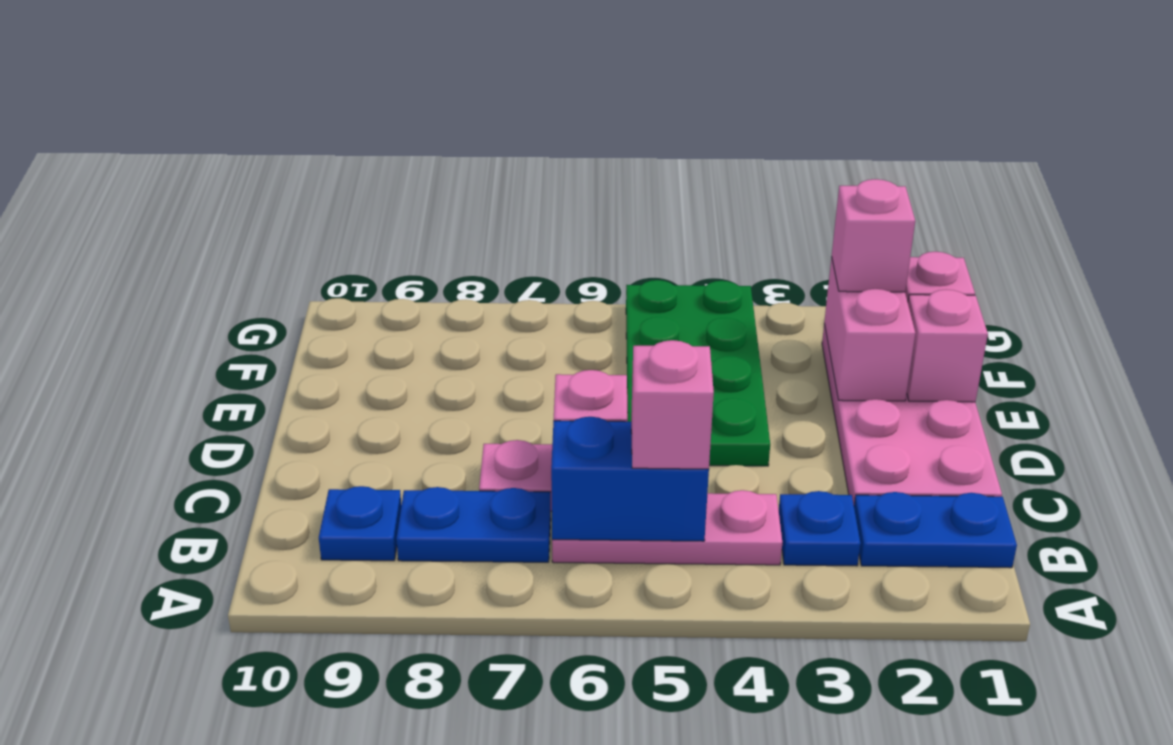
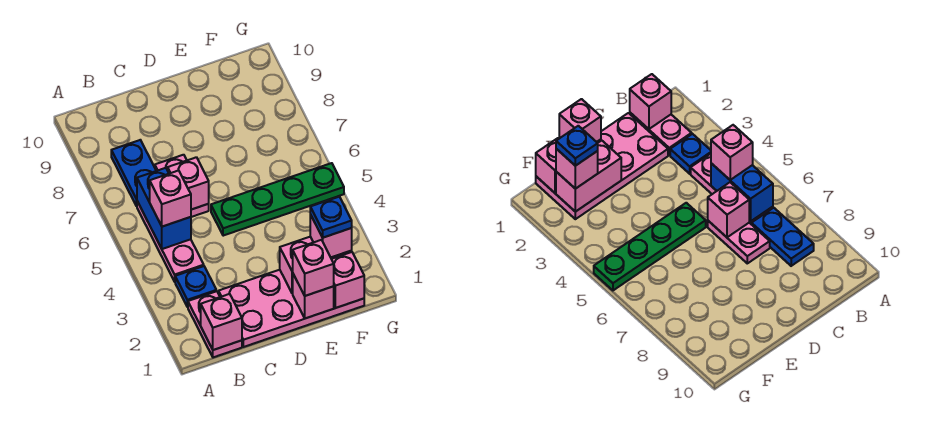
blue plate B1:B2 level 1 -> pink plate B1:B2 level 1
none -> pink brick B1 level 2
blue plate B9 level 1 -> blue plate F2 level 4
green plate D4:G5 level 1 -> green plate D5:G5 level 1
none -> pink brick E1 level 3

